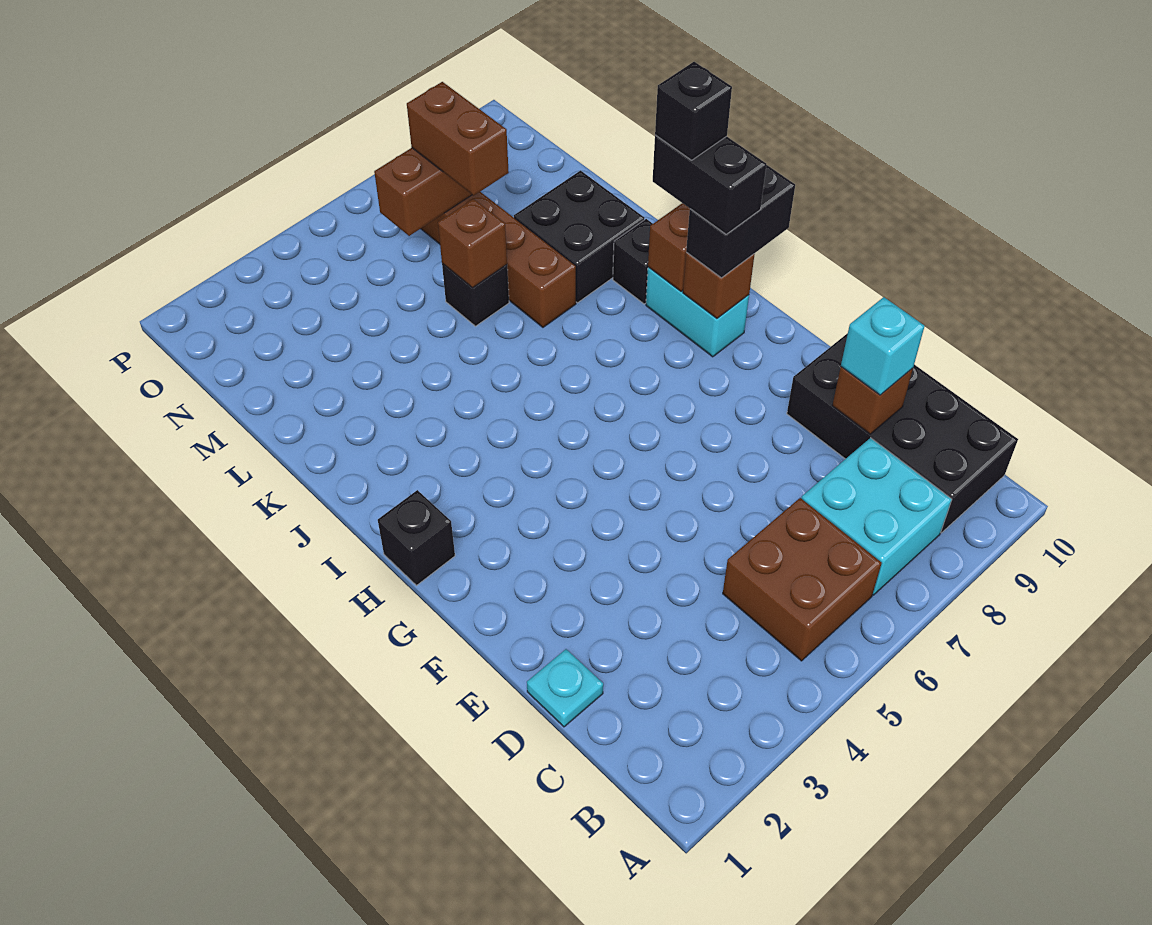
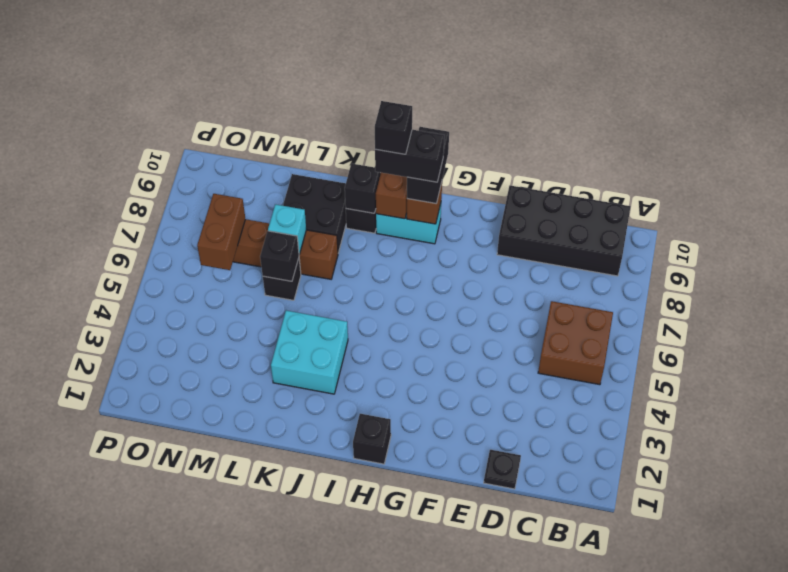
cyan brick B7:C8 level 1 -> cyan brick J3:K4 level 1
cyan plate D1 level 1 -> black plate D1 level 1
brown brick D9 level 2 -> none
cyan brick D9 level 3 -> cyan brick L7 level 2
none -> black brick J9 level 2
brown brick L6 level 2 -> black brick L6 level 2
brown brick M7:N7 level 3 -> none

